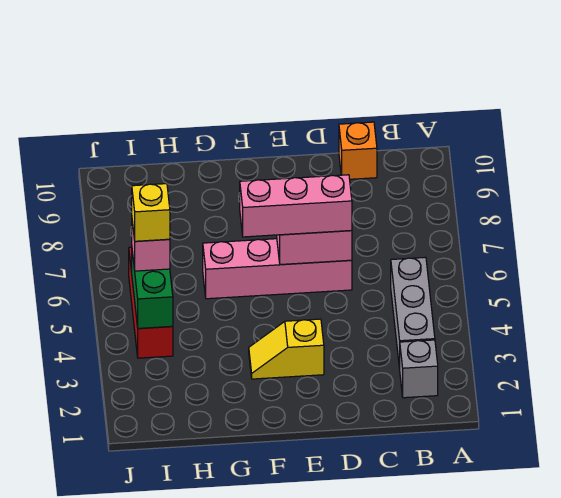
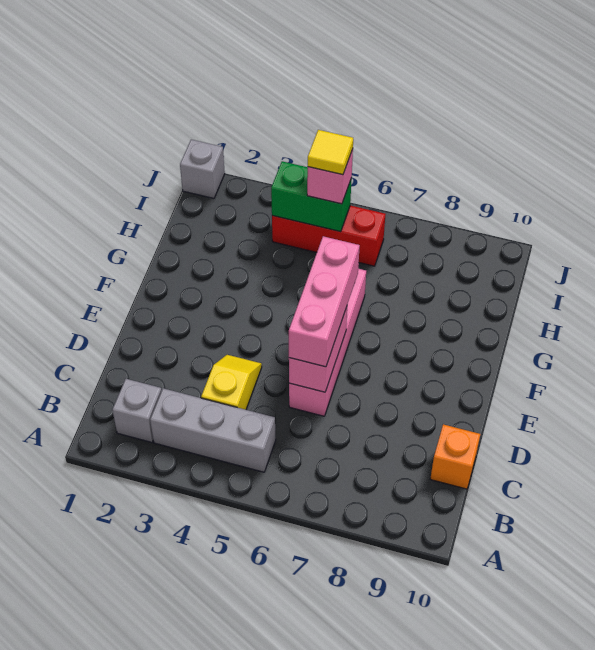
yellow slope E3:F3 level 1 top E -> yellow slope C4:D4 level 1 top C
yellow brick I5 level 4 -> yellow tile I5 level 4
none -> grey brick J1 level 1

